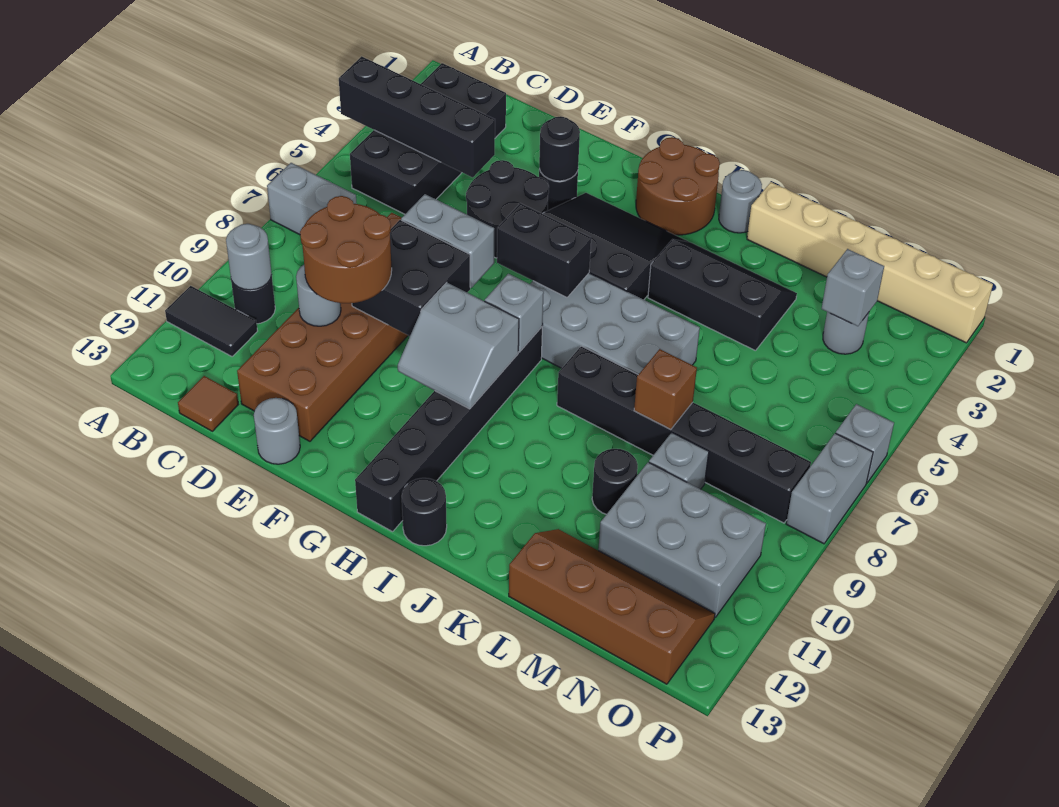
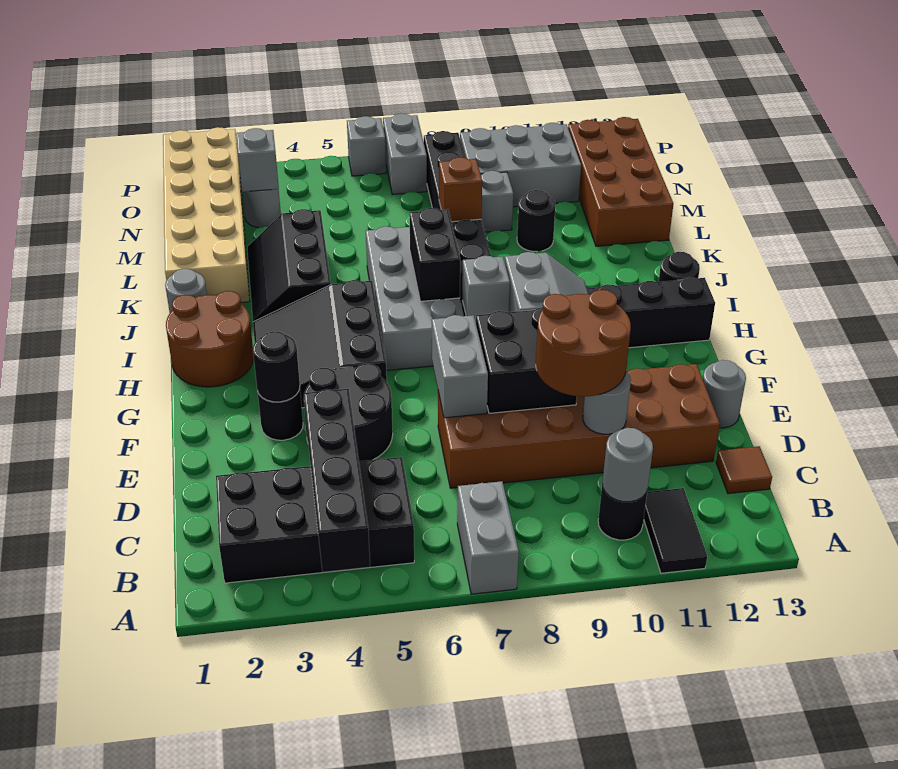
black brick G6:H6 level 2 -> black brick I7:J7 level 2
tan brick K1:P1 level 1 -> tan brick K1:P2 level 1
brown slope L12:O13 level 1 top 13 -> brown brick L12:O13 level 1
grey brick M10:O11 level 1 -> grey brick N9:O11 level 1
grey brick P7:P8 level 1 -> grey brick O7:P7 level 1

